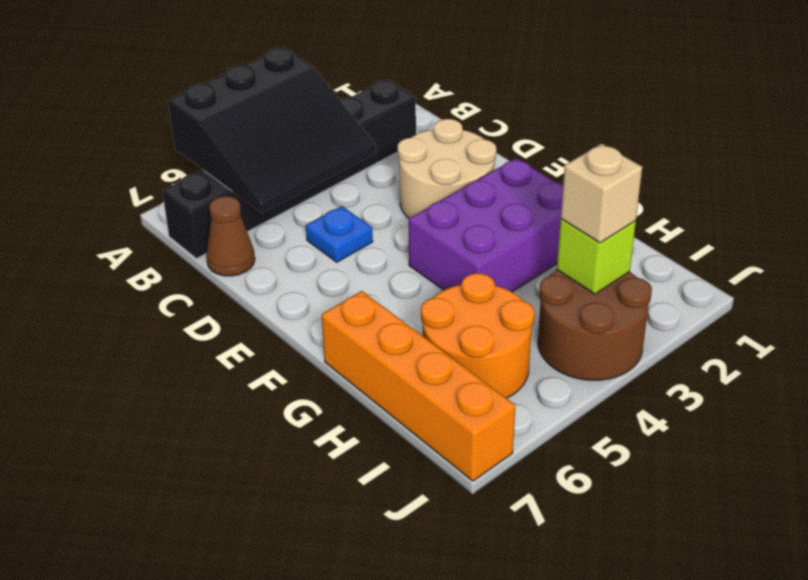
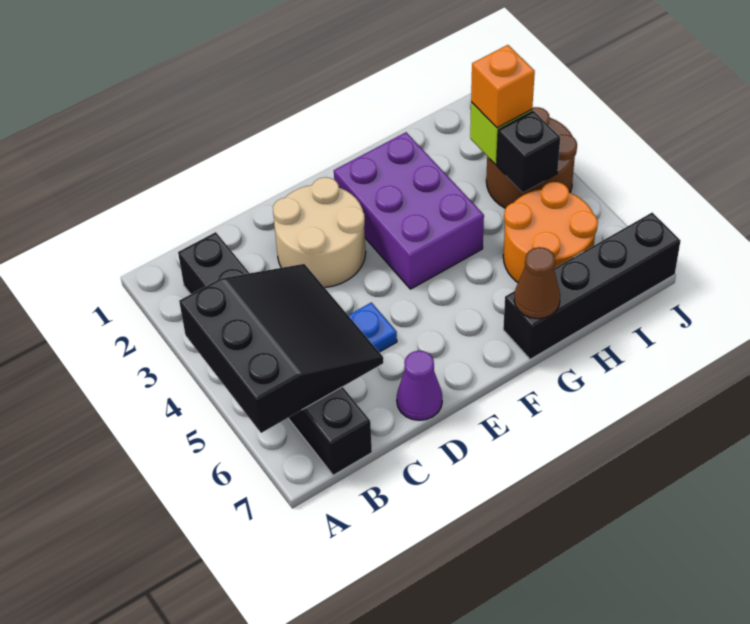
brown cone C7 level 1 -> brown cone G7 level 2
none -> purple cone D7 level 1
orange brick G7:J7 level 1 -> black brick G7:J7 level 1
tan brick I3 level 3 -> orange brick I3 level 3
none -> black brick I4 level 2

